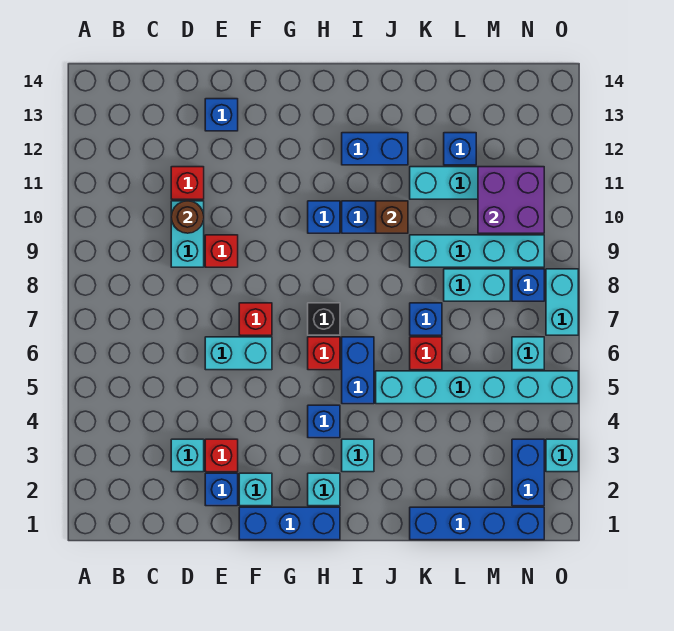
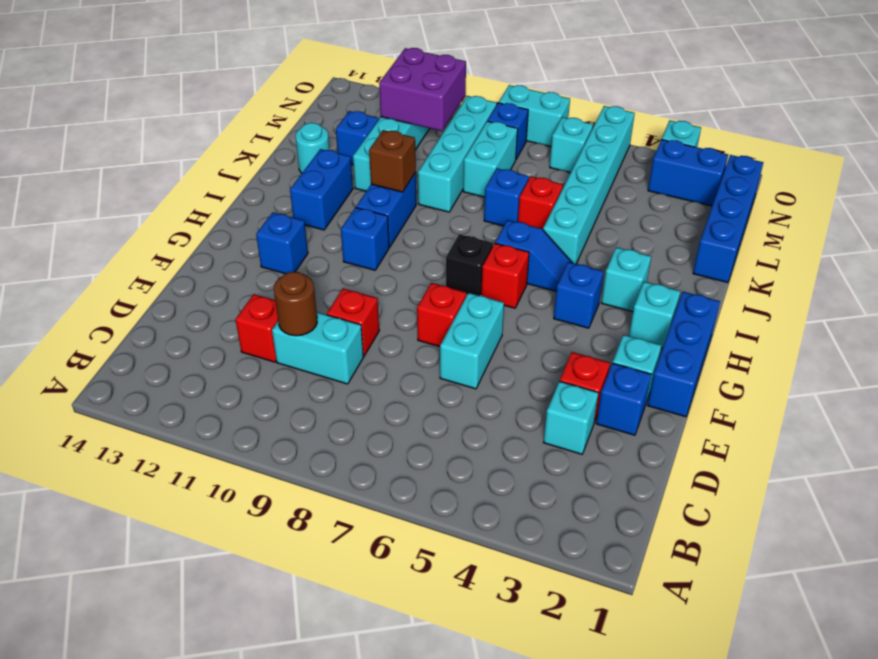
blue brick E13 level 1 -> blue brick G12 level 1
blue brick I5:I6 level 1 -> blue slope I5:I6 level 1 top 6
none -> cyan round brick K13 level 1

